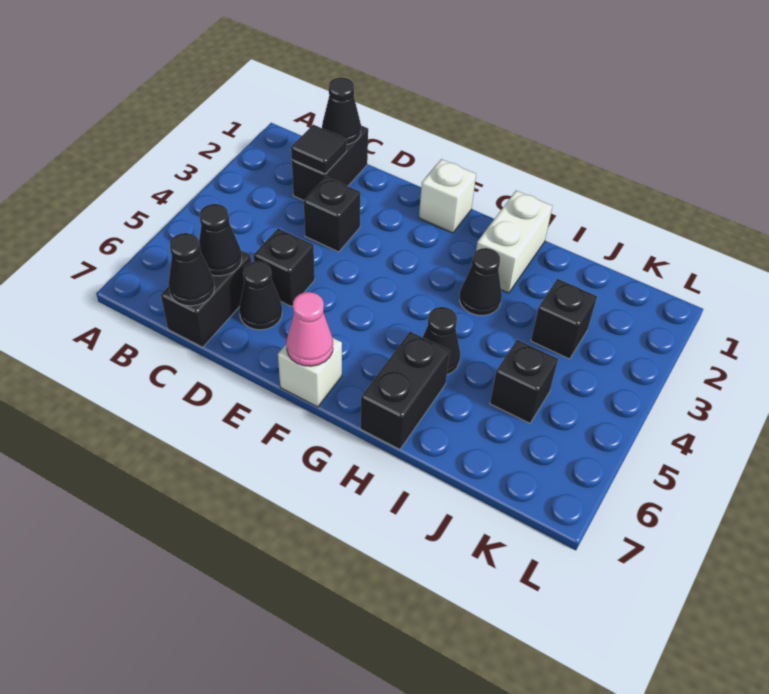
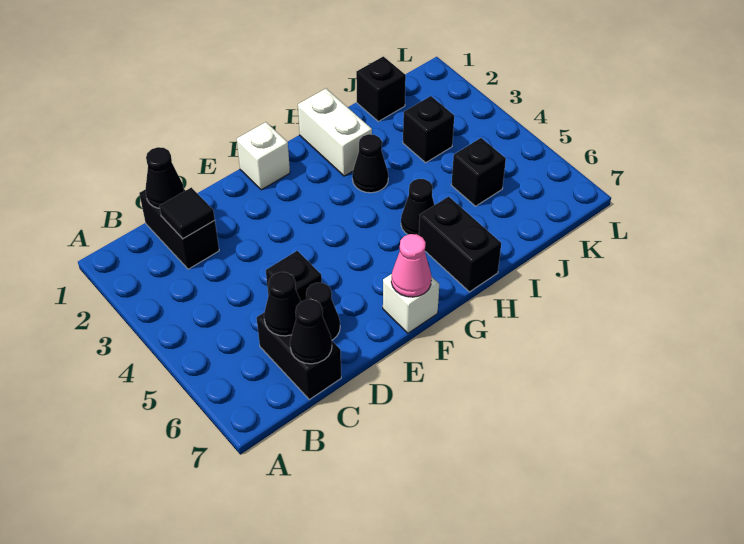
black brick D3 level 1 -> black brick J1 level 1

